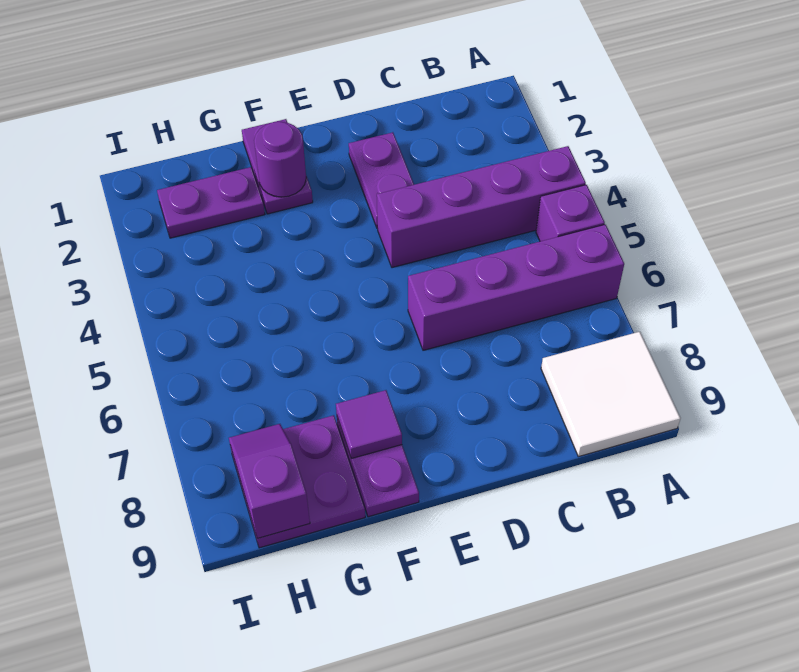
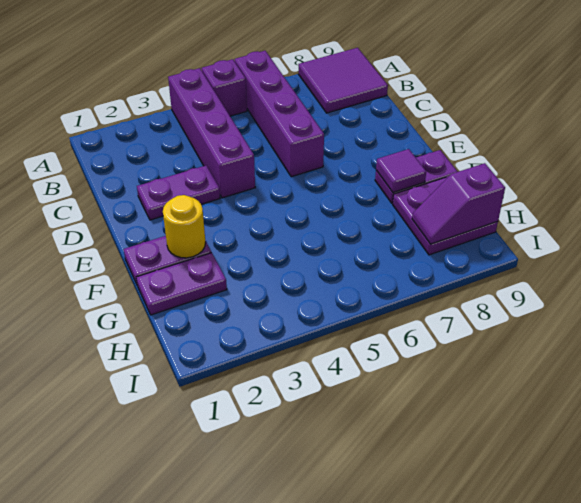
white tile A8:B9 level 1 -> purple tile A8:B9 level 1
purple round brick F2 level 2 -> yellow round brick F2 level 2
purple plate G2:H2 level 1 -> purple plate G1:G2 level 1

